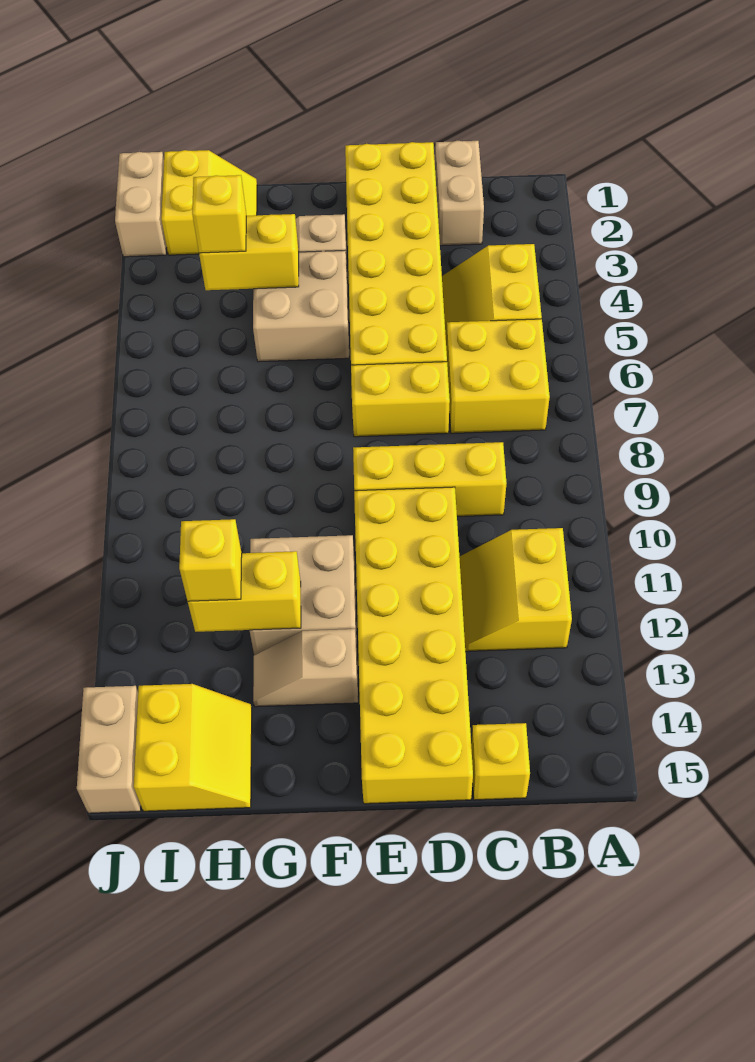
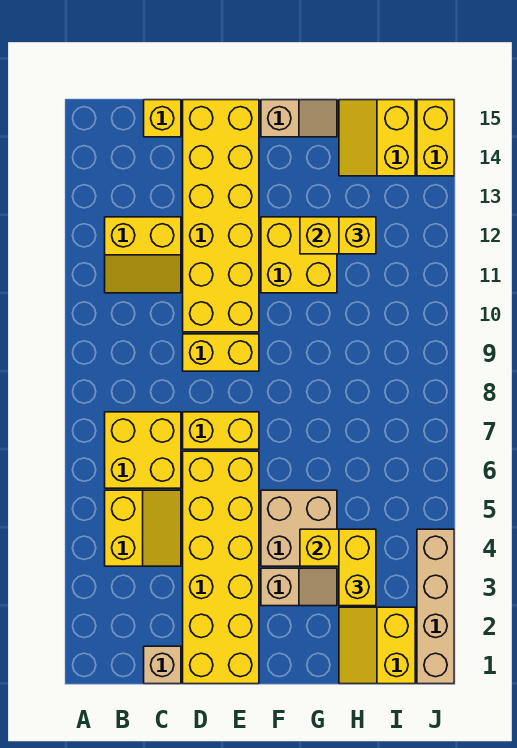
yellow slope B11:C12 level 1 top B -> yellow slope B11:C12 level 1 top 12
tan brick C1:C2 level 1 -> tan brick C1 level 1
yellow brick C9:E9 level 1 -> yellow brick D9:E9 level 1
tan brick F11:G12 level 1 -> yellow brick F11:G12 level 1
tan slope F13:G13 level 1 top F -> tan slope F15:G15 level 1 top F
yellow brick H4 level 3 -> yellow brick H3:H4 level 3
tan brick J1:J2 level 1 -> tan brick J1:J4 level 1
tan brick J14:J15 level 1 -> yellow brick J14:J15 level 1

